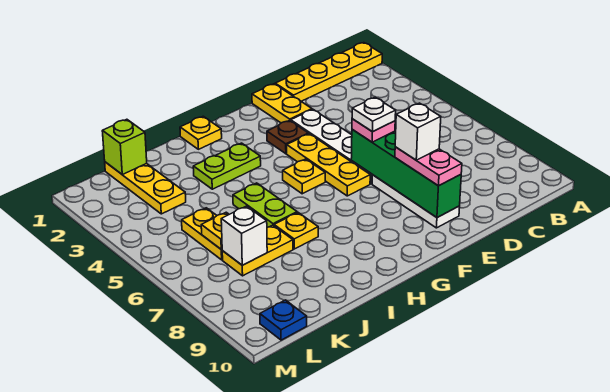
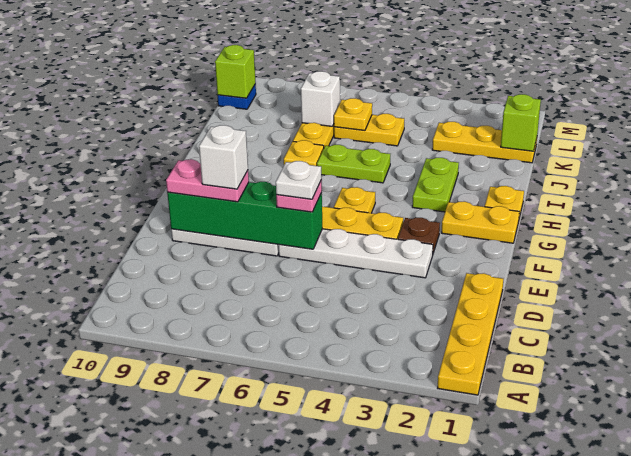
yellow plate E1:E2 level 1 -> yellow plate G1:G2 level 1
none -> lime brick L10 level 2

